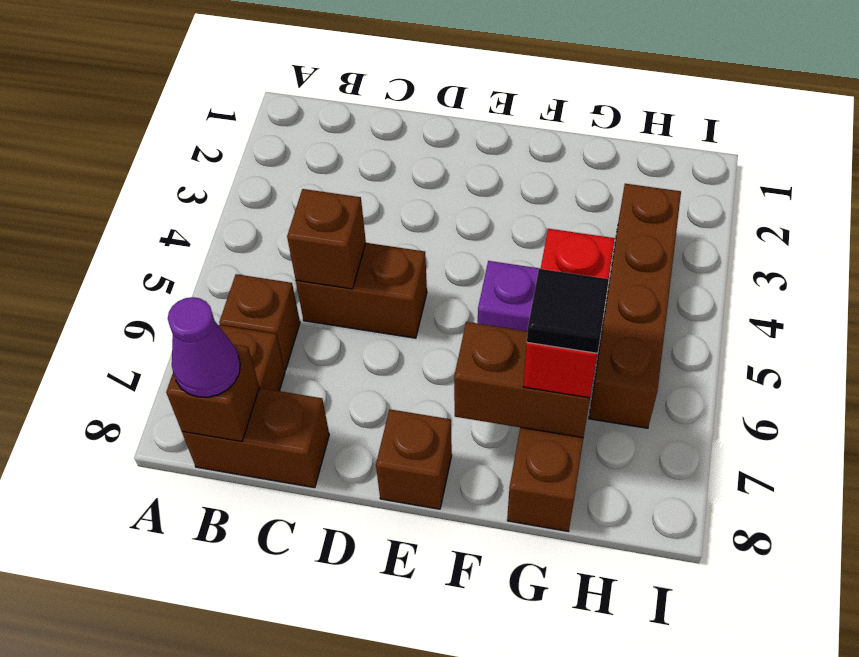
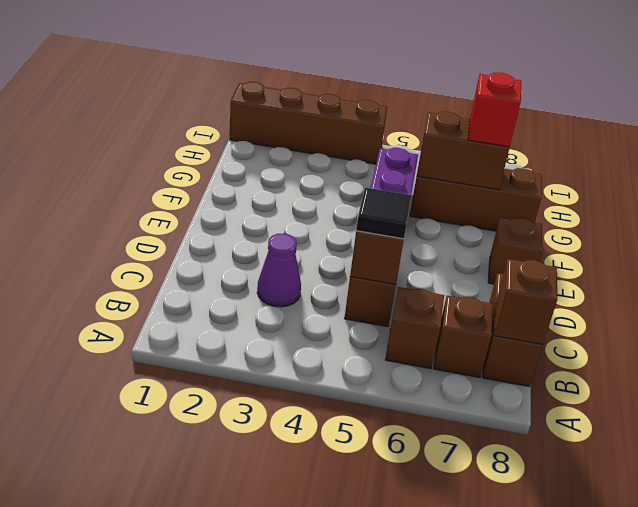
purple cone B8 level 3 -> purple cone C3 level 1
brown brick F7:G7 level 2 -> brown brick G6:G7 level 2
red brick G6:G7 level 3 -> red brick G7 level 3
black tile G7 level 4 -> black tile C5 level 3
brown brick H3:H6 level 1 -> brown brick I1:I4 level 1

